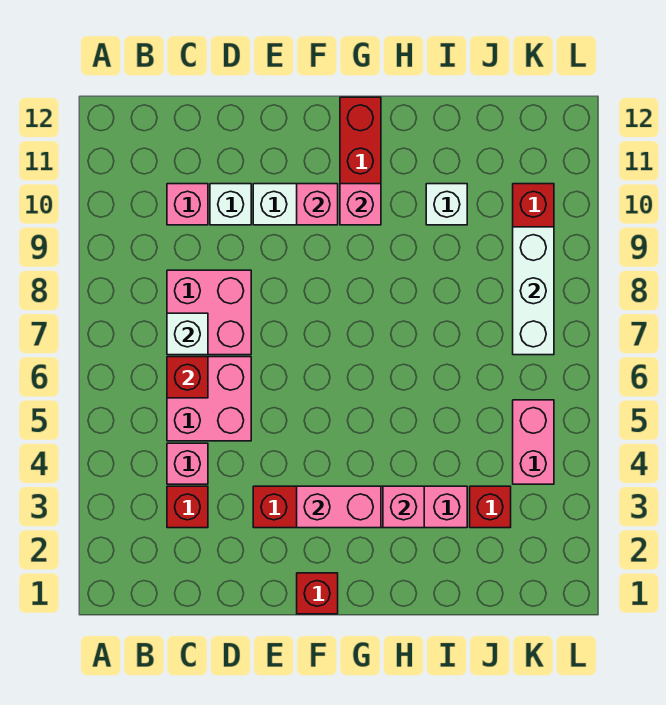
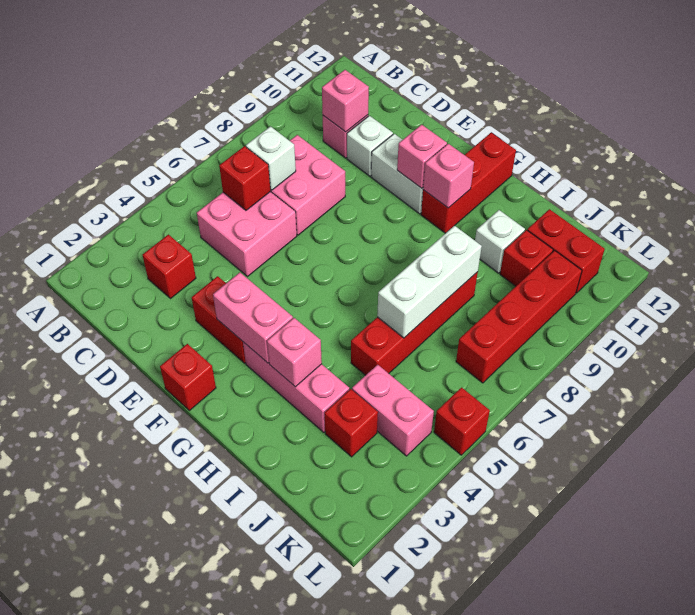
pink brick C4 level 1 -> pink brick C10 level 2
none -> red brick I5:I8 level 1
none -> red brick J10 level 1
none -> red brick J11:K11 level 1
pink brick K4:K5 level 1 -> pink brick J4:K4 level 1
white brick K7:K9 level 2 -> white brick I6:I8 level 2
none -> red brick L5 level 1

